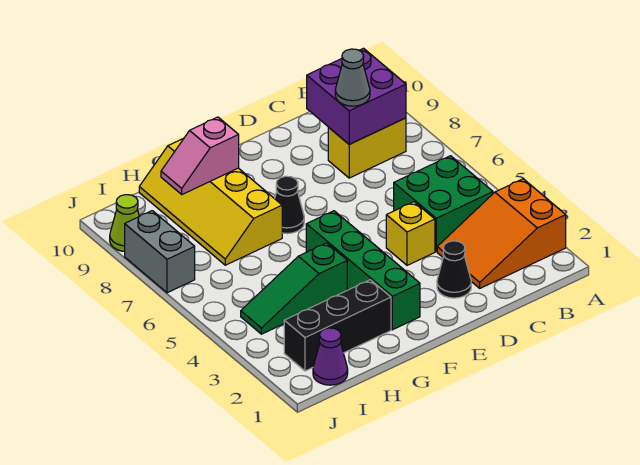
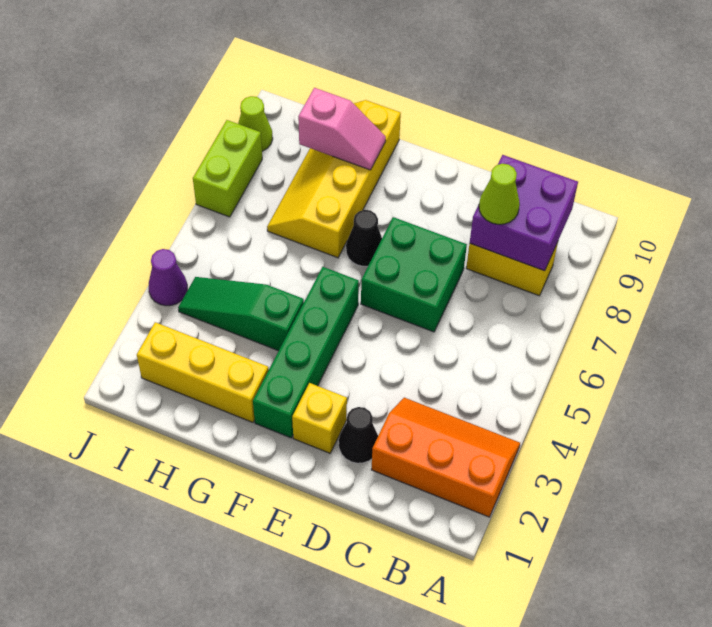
orange slope A2:C3 level 1 top A -> orange slope A2:C3 level 1 top 2
green brick B4:C5 level 1 -> green brick D6:E7 level 1
grey cone C8 level 3 -> lime cone C8 level 3
yellow brick D4 level 1 -> yellow brick E2 level 1
black brick G2:I2 level 1 -> yellow brick G2:I2 level 1
pink slope G9:H9 level 2 top G -> pink slope G9:H9 level 2 top H
purple cone I1 level 1 -> purple cone J4 level 1
grey brick J7:J8 level 1 -> lime brick J7:J8 level 1

